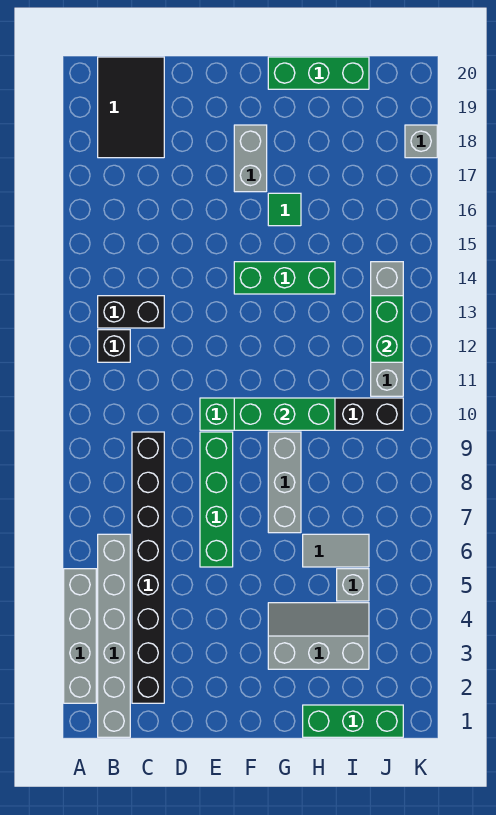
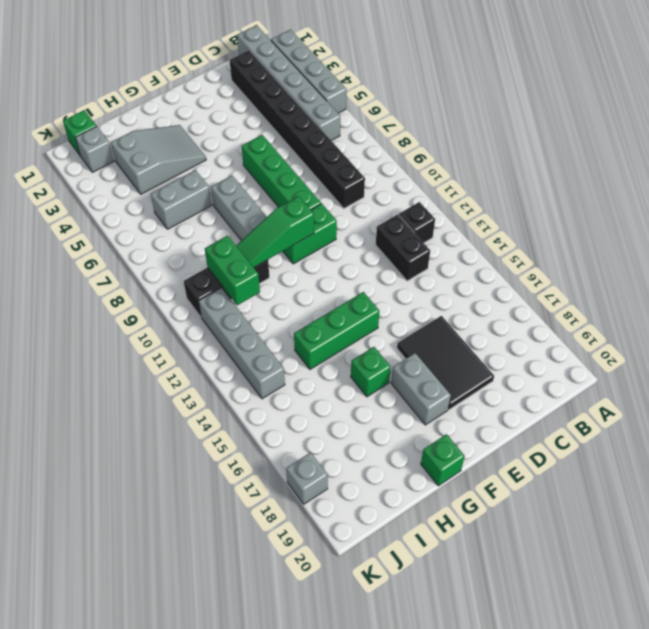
black brick B13:C13 level 1 -> black brick C12:C13 level 1
black tile B18:C20 level 1 -> black tile D16:E18 level 1
green brick F10:H10 level 2 -> green slope F10:H10 level 2 top F
grey slope G3:I4 level 1 top 3 -> grey slope G3:I4 level 1 top I
green tile G16 level 1 -> green brick G16 level 1
green brick G20:I20 level 1 -> green brick G20 level 1
green brick H1:J1 level 1 -> green brick J1 level 1
grey tile H6:I6 level 1 -> grey brick H6:I6 level 1
grey brick I5 level 1 -> grey brick J2 level 1
green brick J12:J13 level 2 -> green brick I10:I11 level 2

